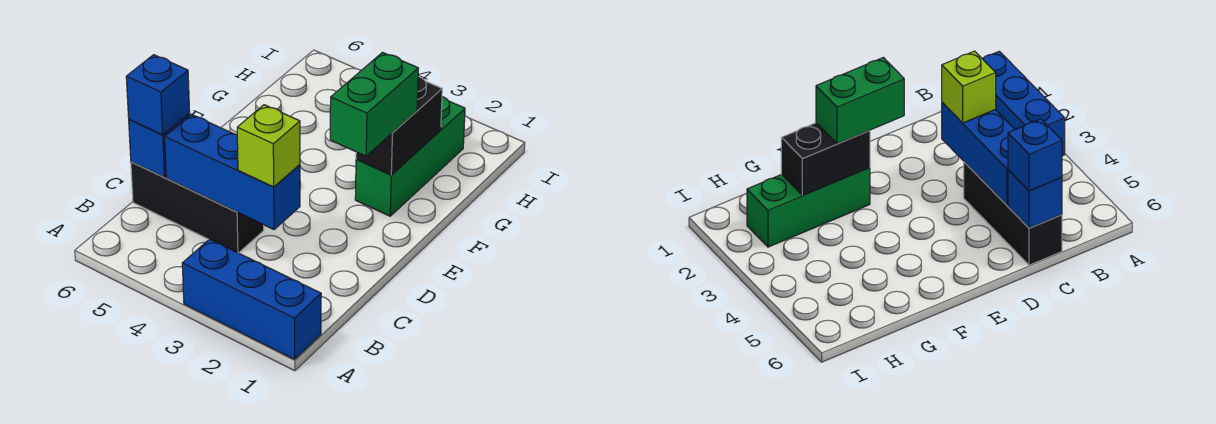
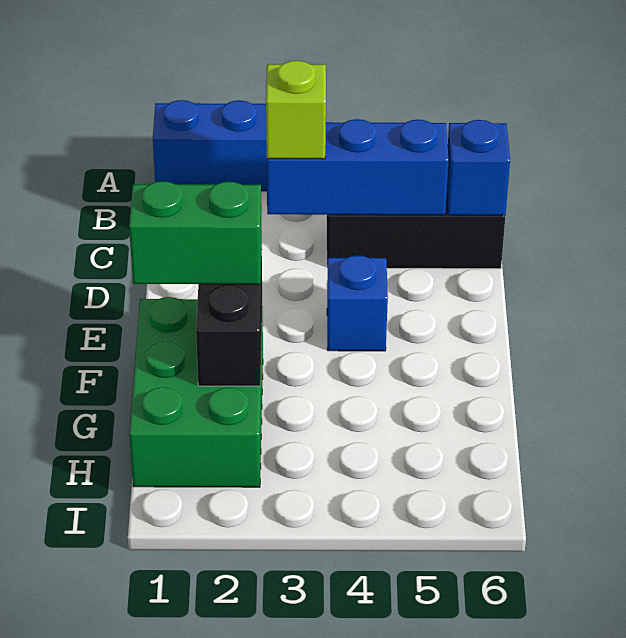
blue brick C6 level 3 -> blue brick E4 level 1
green brick E2:F2 level 3 -> green brick F1:F2 level 3
green brick F2:H2 level 1 -> green brick F1:H2 level 1

